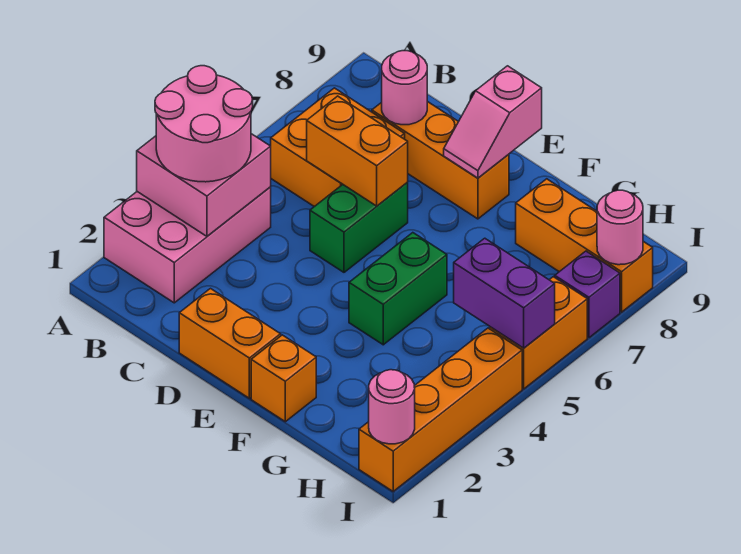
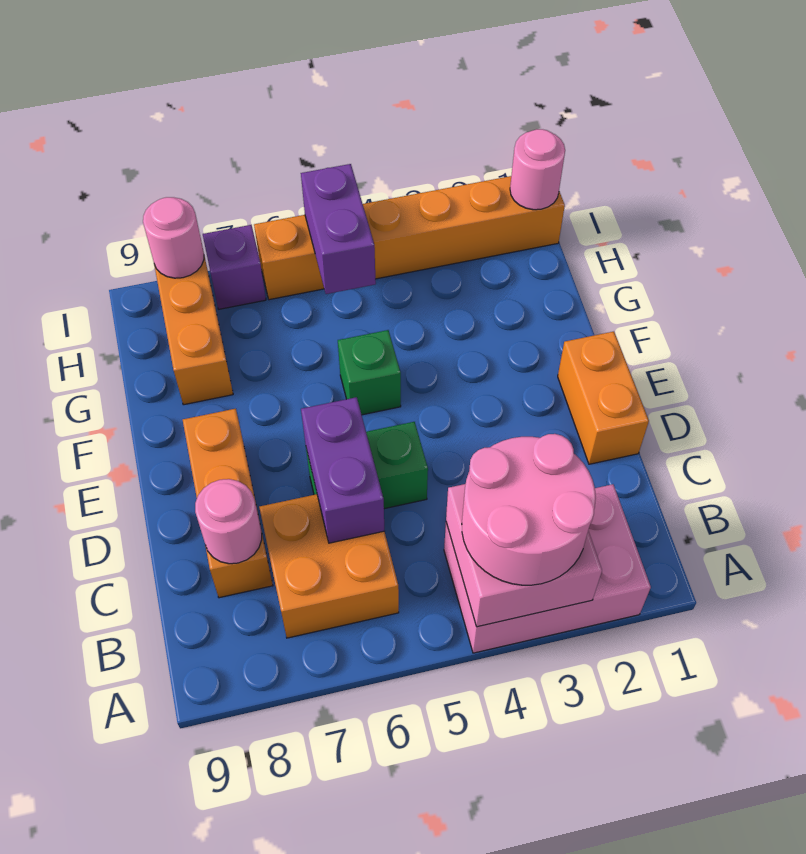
orange brick C6:D6 level 2 -> purple brick C6:D6 level 2
pink slope E8:E9 level 2 top 9 -> none
orange brick F1 level 1 -> none
green brick F4:F5 level 1 -> green brick F5 level 1

